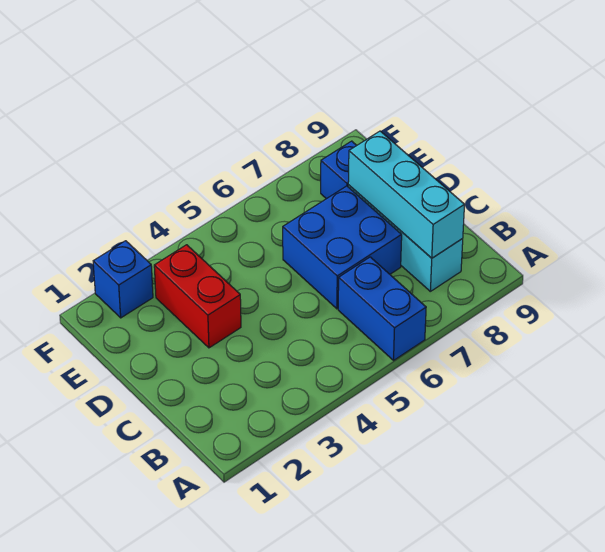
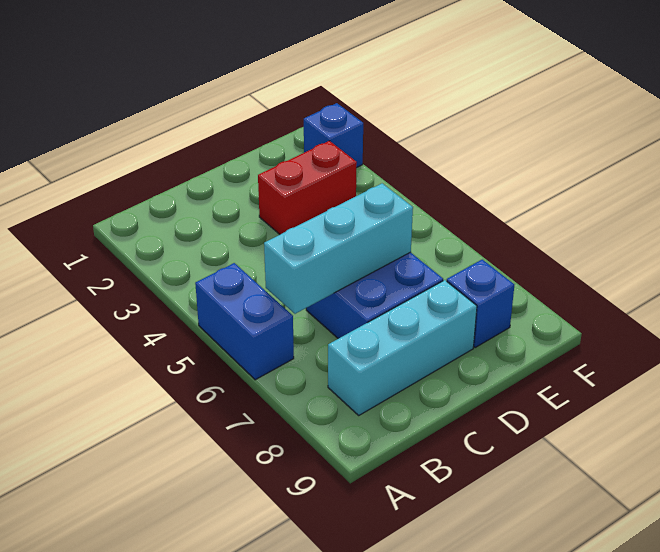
blue brick A6:B6 level 1 -> blue brick A5:A6 level 1
cyan brick B8:D8 level 2 -> cyan brick B6:D6 level 2

